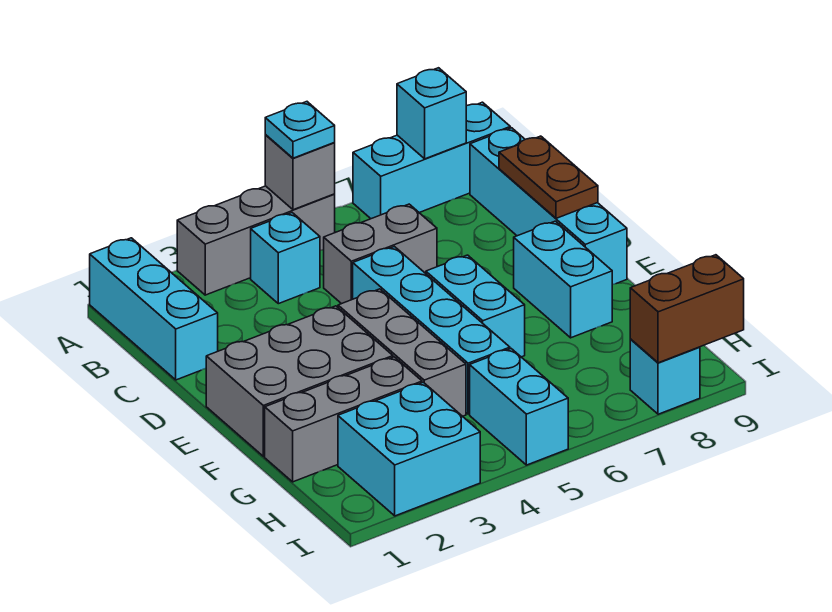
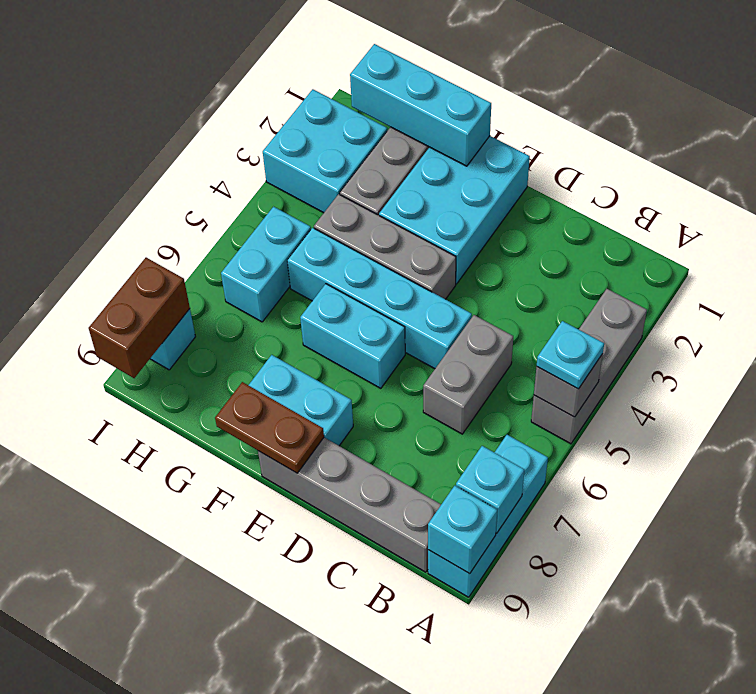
cyan brick A1:C1 level 1 -> cyan brick F1:H1 level 2
cyan brick B4 level 1 -> cyan brick A9 level 2
cyan brick B9:E9 level 1 -> grey brick B9:E9 level 1
brown plate C9:D9 level 2 -> brown plate E9:F9 level 2
grey brick E1:F3 level 1 -> cyan brick E1:F3 level 1
cyan brick H5:I5 level 1 -> cyan brick H5:H6 level 1

